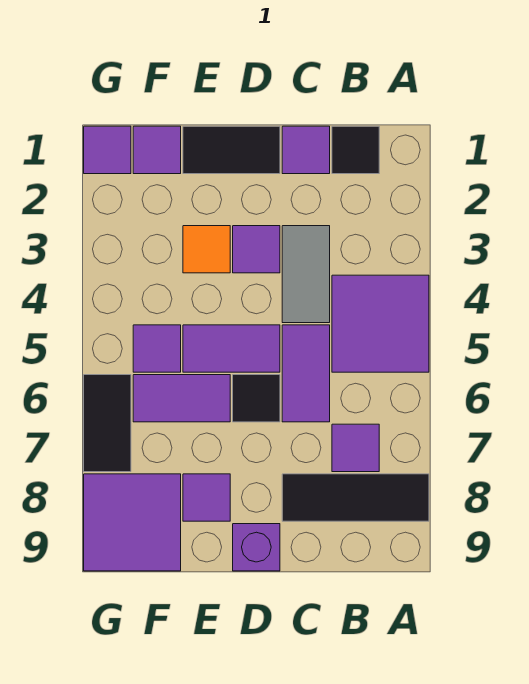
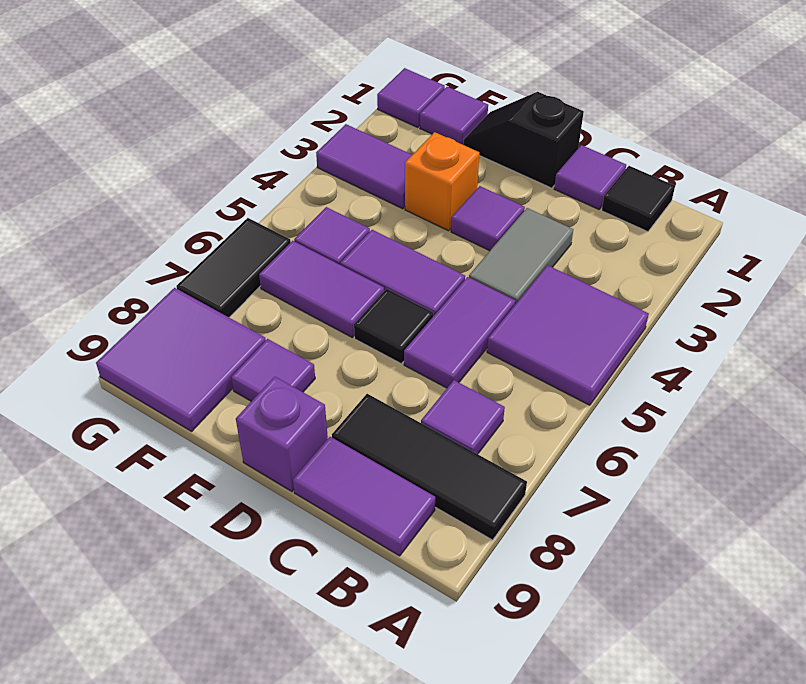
none -> purple tile B9:C9 level 1
black tile D1:E1 level 1 -> black slope D1:E1 level 1 top D
orange tile E3 level 1 -> orange brick E3 level 1
none -> purple tile F3:G3 level 1

